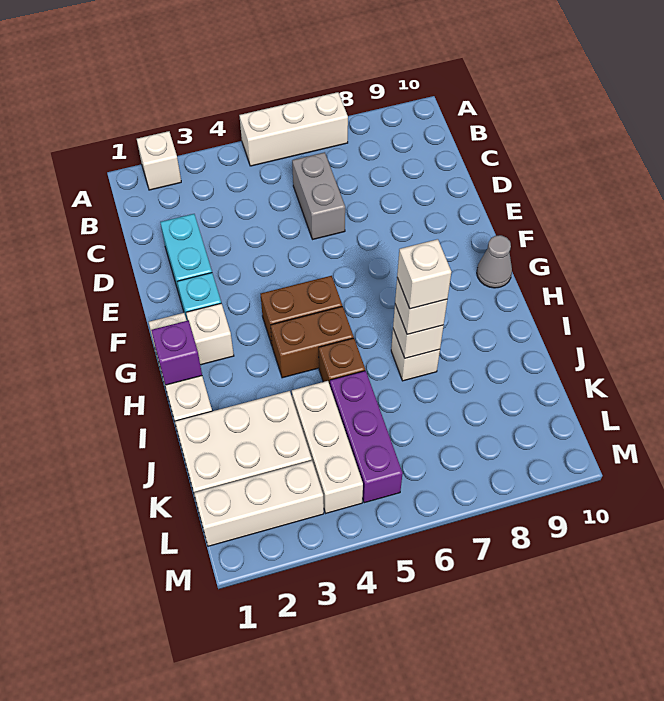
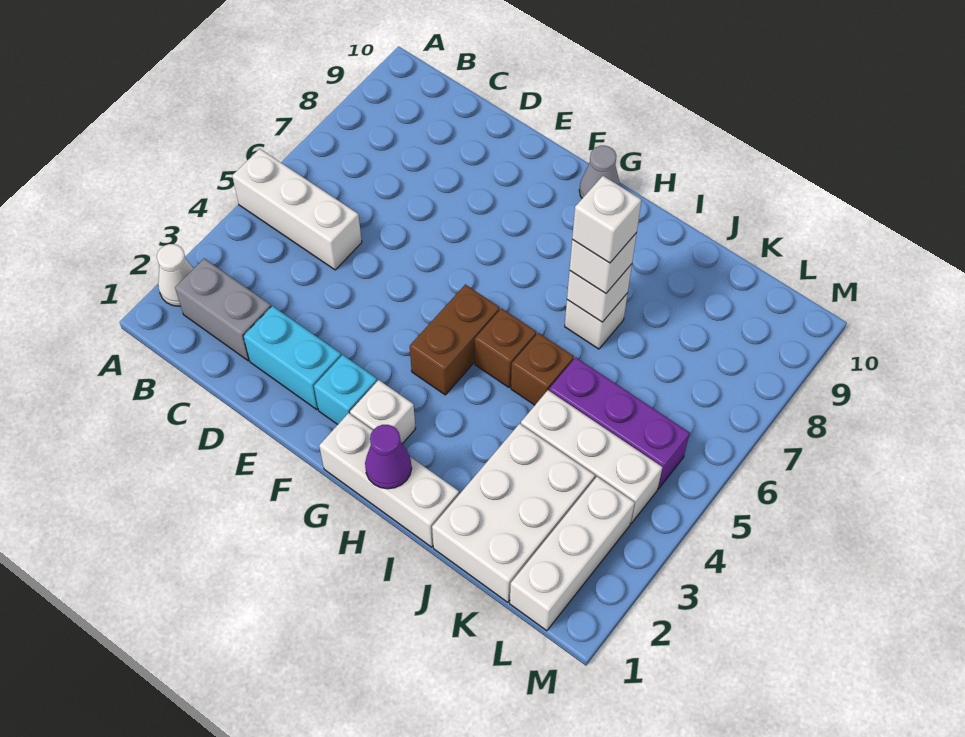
white brick A2 level 1 -> white cone A2 level 1
white brick A5:A7 level 1 -> white brick A5:C5 level 1
grey brick C6:D6 level 1 -> grey brick B2:C2 level 1
purple brick H1 level 2 -> purple cone H1 level 2
brown brick H4:H5 level 1 -> brown brick H5 level 1

